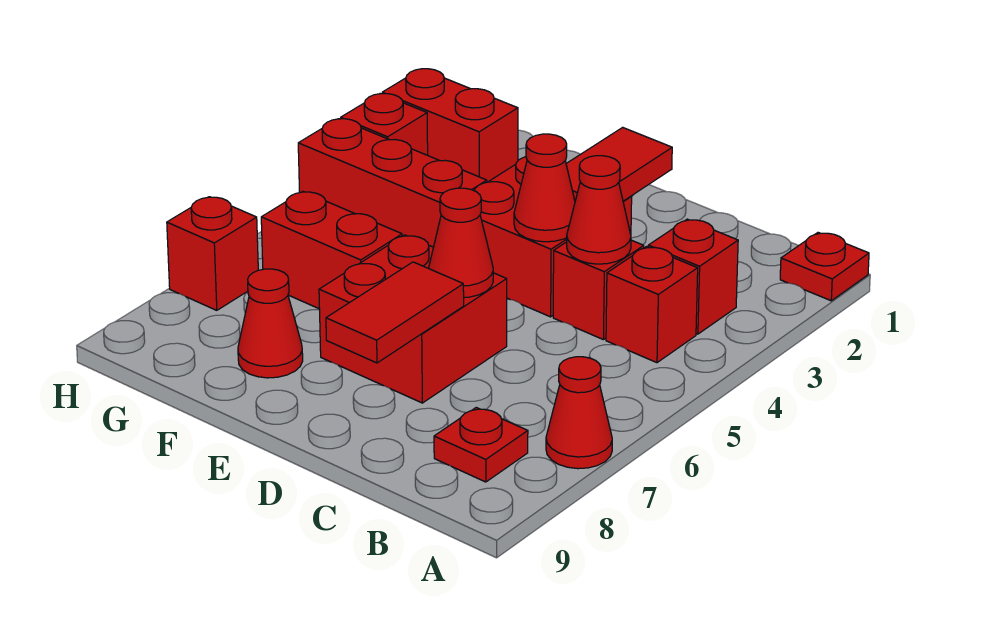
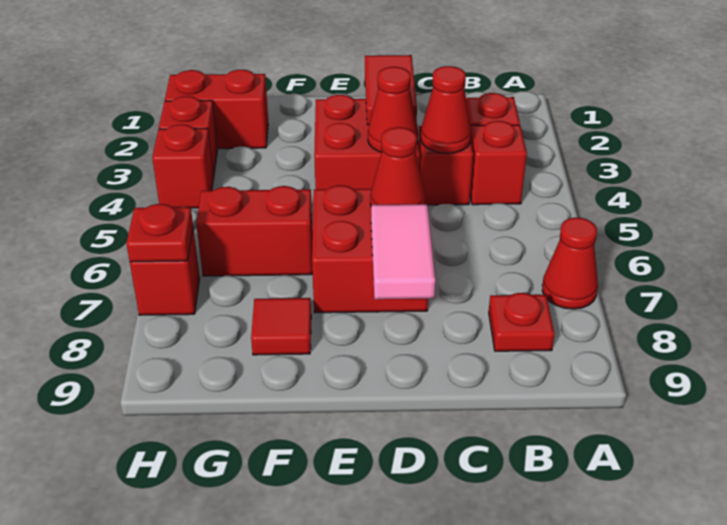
red plate A1 level 1 -> red plate H7 level 2
red tile D7:D8 level 2 -> pink tile D7:D8 level 2
red brick F4:H4 level 1 -> red brick H4 level 1
red cone F8 level 1 -> red tile F8 level 1

